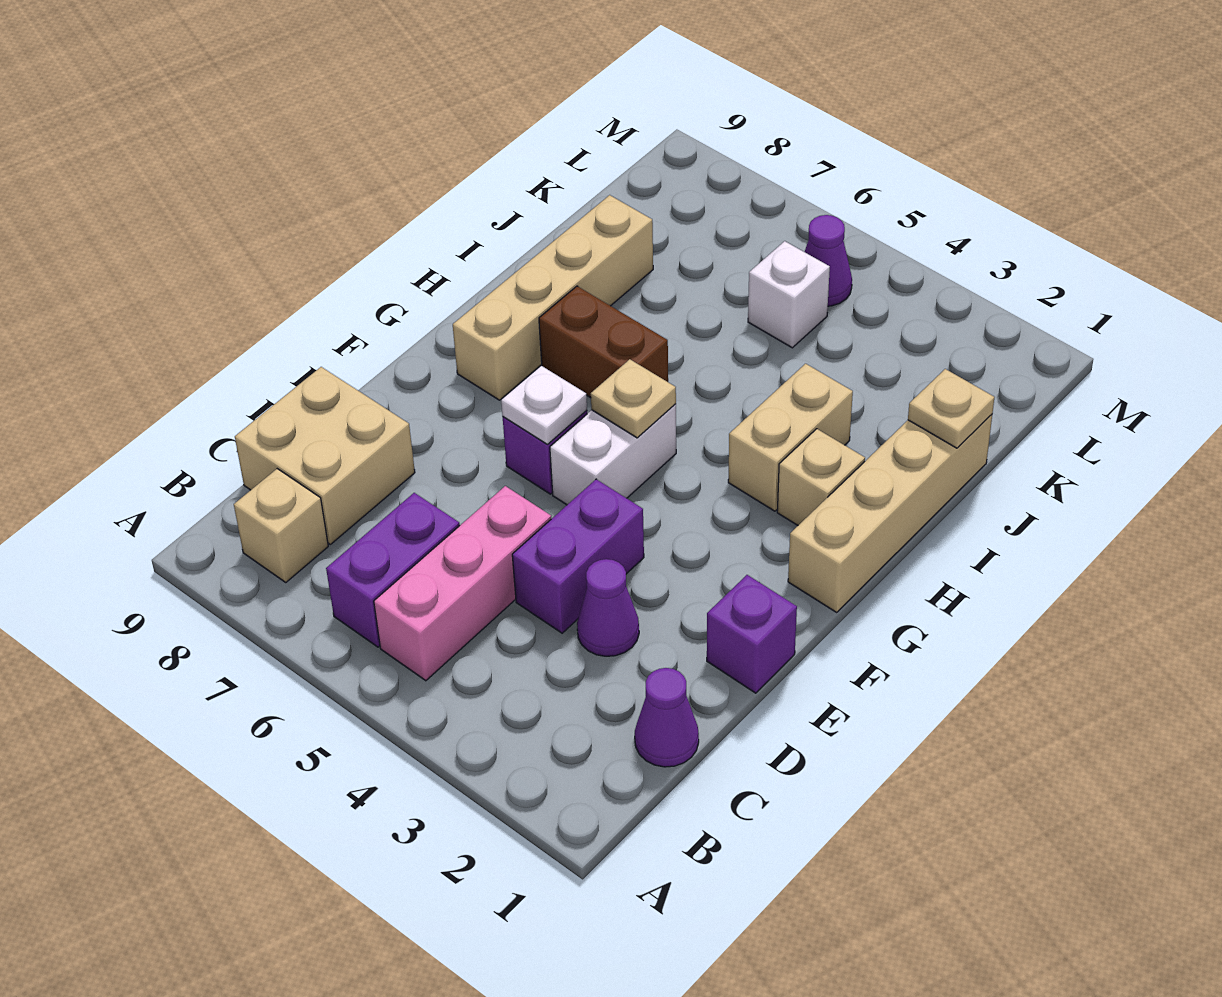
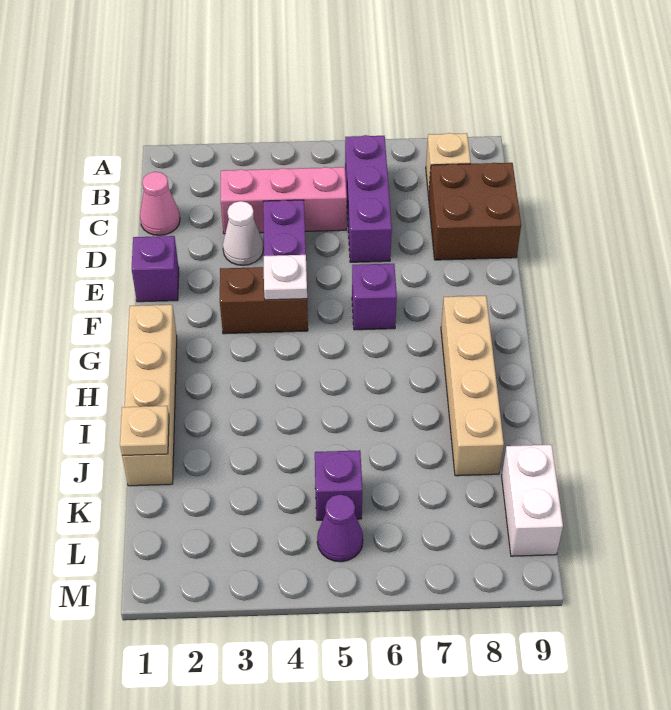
pink brick B5:D5 level 1 -> pink brick C3:C5 level 1
purple brick B6:C6 level 1 -> purple brick B6:D6 level 1
purple cone C1 level 1 -> pink cone C1 level 1
tan brick C8:D9 level 1 -> brown brick C8:D9 level 1
purple cone D3 level 1 -> white cone D3 level 1
white brick F5:G5 level 1 -> white brick K9:L9 level 1
white plate F6 level 2 -> white plate F4 level 2
tan plate G5 level 2 -> none
tan brick H2 level 1 -> none
tan brick H3:I3 level 1 -> none
brown brick H6:H7 level 1 -> brown brick F3:F4 level 1
white brick K5 level 1 -> purple brick K5 level 1

